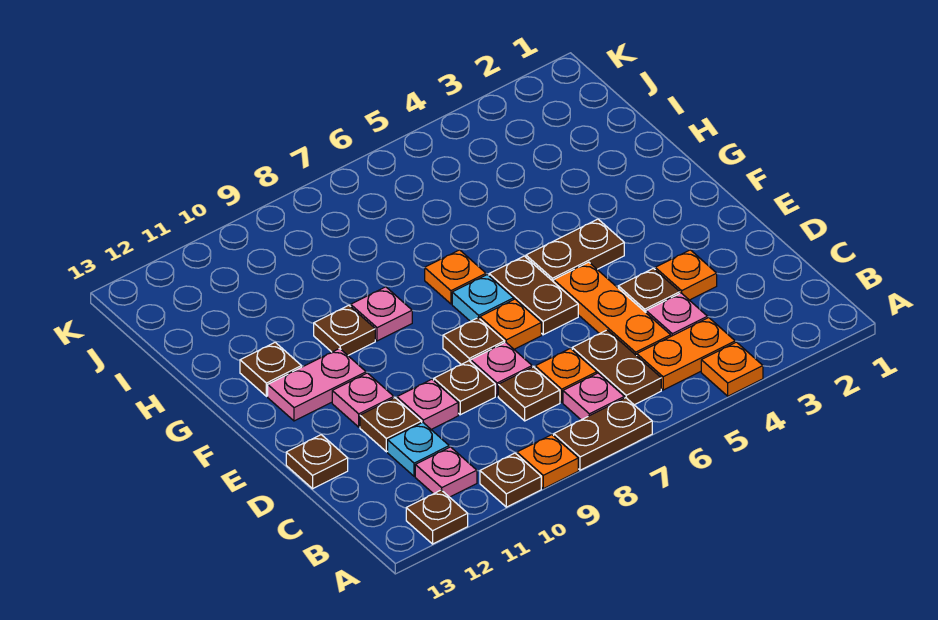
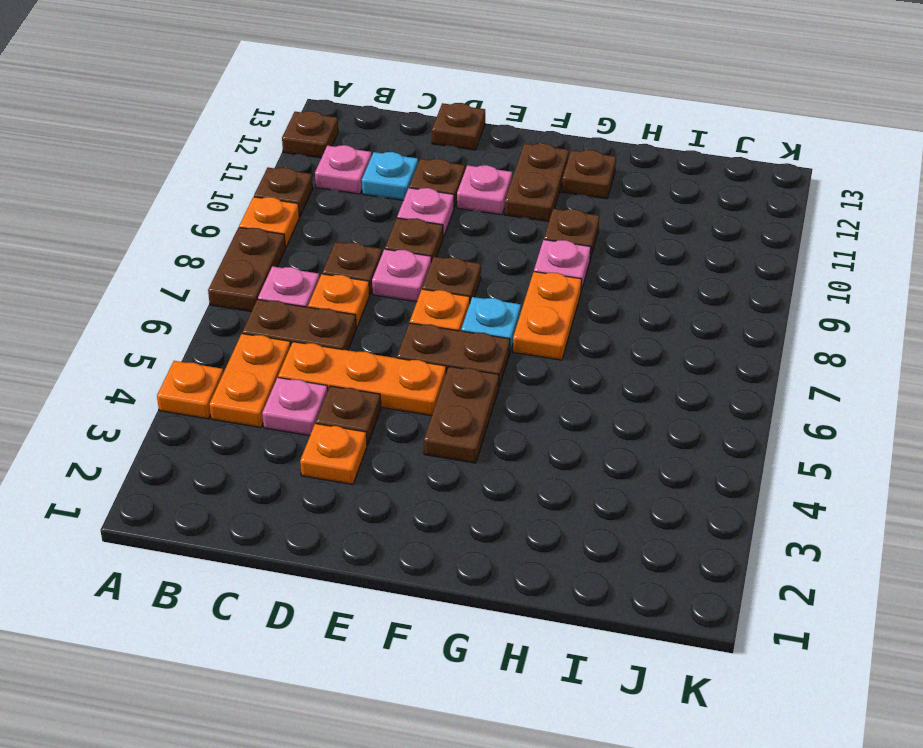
pink plate F11:F12 level 1 -> brown plate F11:F12 level 1
orange plate G7 level 1 -> orange plate G7:G8 level 1

